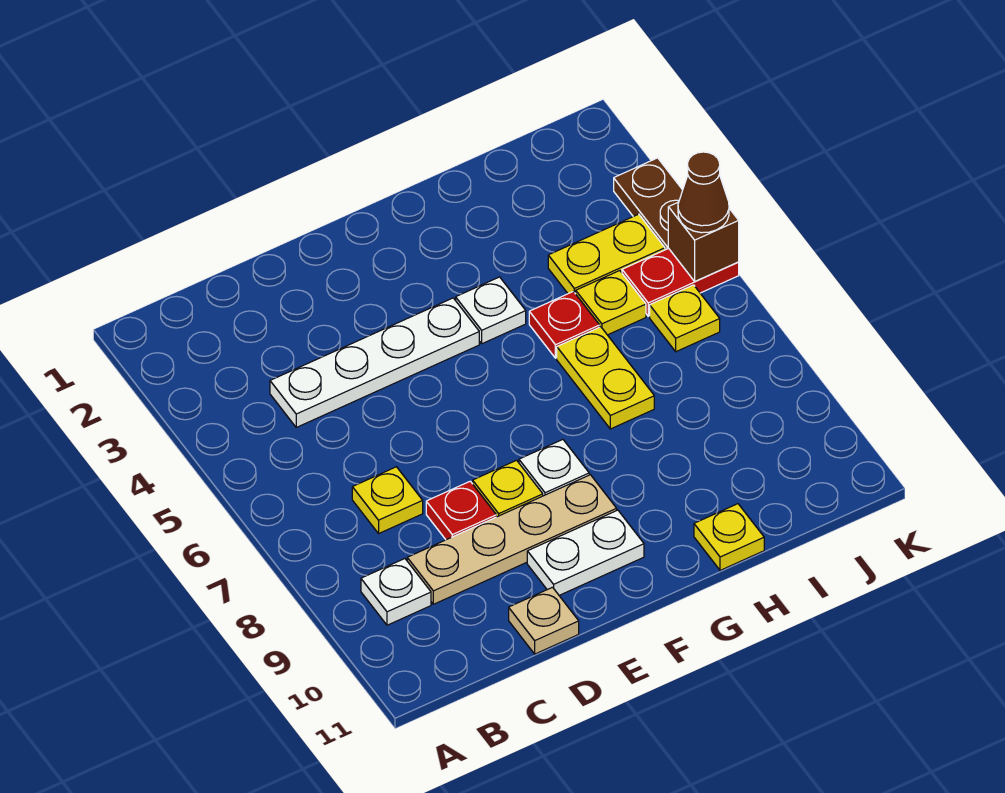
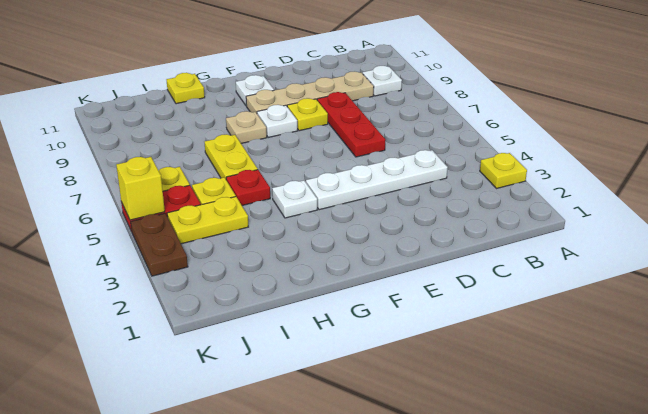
yellow plate C7 level 1 -> yellow plate A3 level 1
red plate D8 level 1 -> red plate D6:D8 level 1
tan plate D11 level 1 -> tan plate G8 level 1
white plate E10:F10 level 1 -> white plate F10 level 1
brown brick K5 level 2 -> yellow brick K5 level 2
brown cone K5 level 3 -> none

